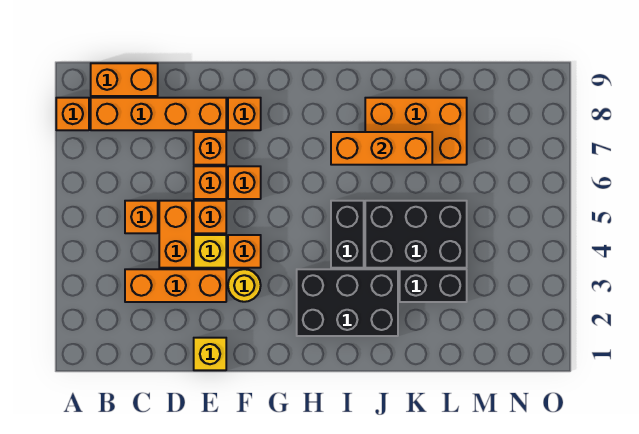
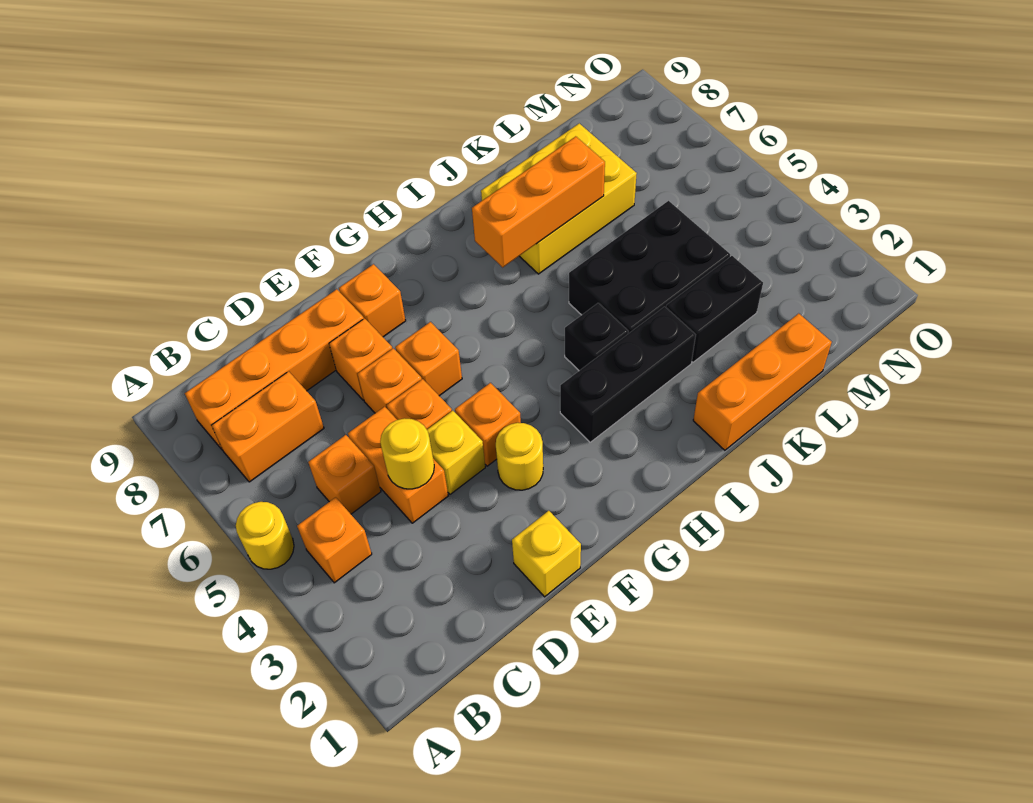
none -> yellow round brick A5 level 1
orange brick A8 level 1 -> orange brick B4 level 1
orange brick B9:C9 level 1 -> orange brick B7:C7 level 1
orange brick C3:E3 level 1 -> orange brick J1:L1 level 1
none -> yellow round brick D4 level 2
black brick H2:J3 level 1 -> black brick H3:J3 level 1
black brick I4:I5 level 1 -> black brick I4 level 1
orange brick J7:L8 level 1 -> yellow brick J7:L8 level 1

